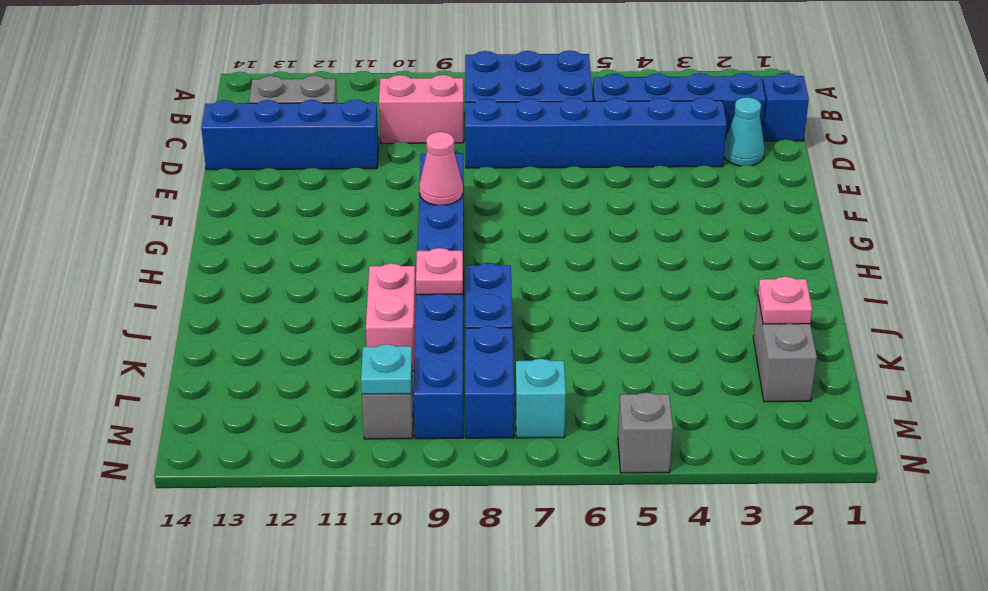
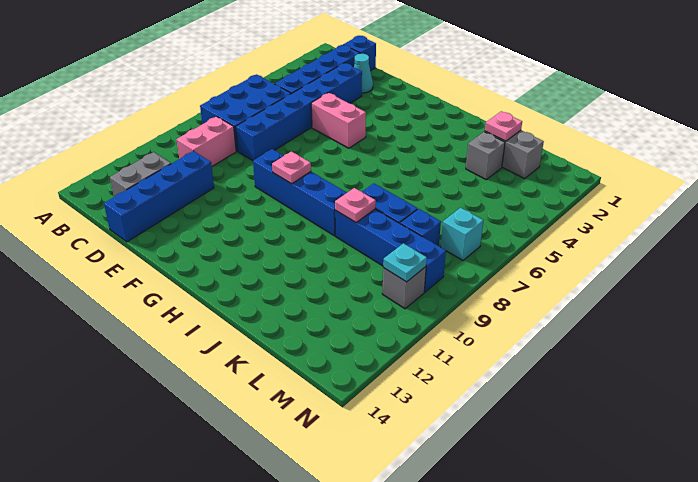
pink cone G9 level 2 -> pink plate G9 level 2
pink brick J10:K10 level 1 -> pink brick E5:F5 level 1
blue brick L8:M8 level 1 -> blue brick L8 level 1
grey brick N5 level 1 -> grey brick K3 level 1

